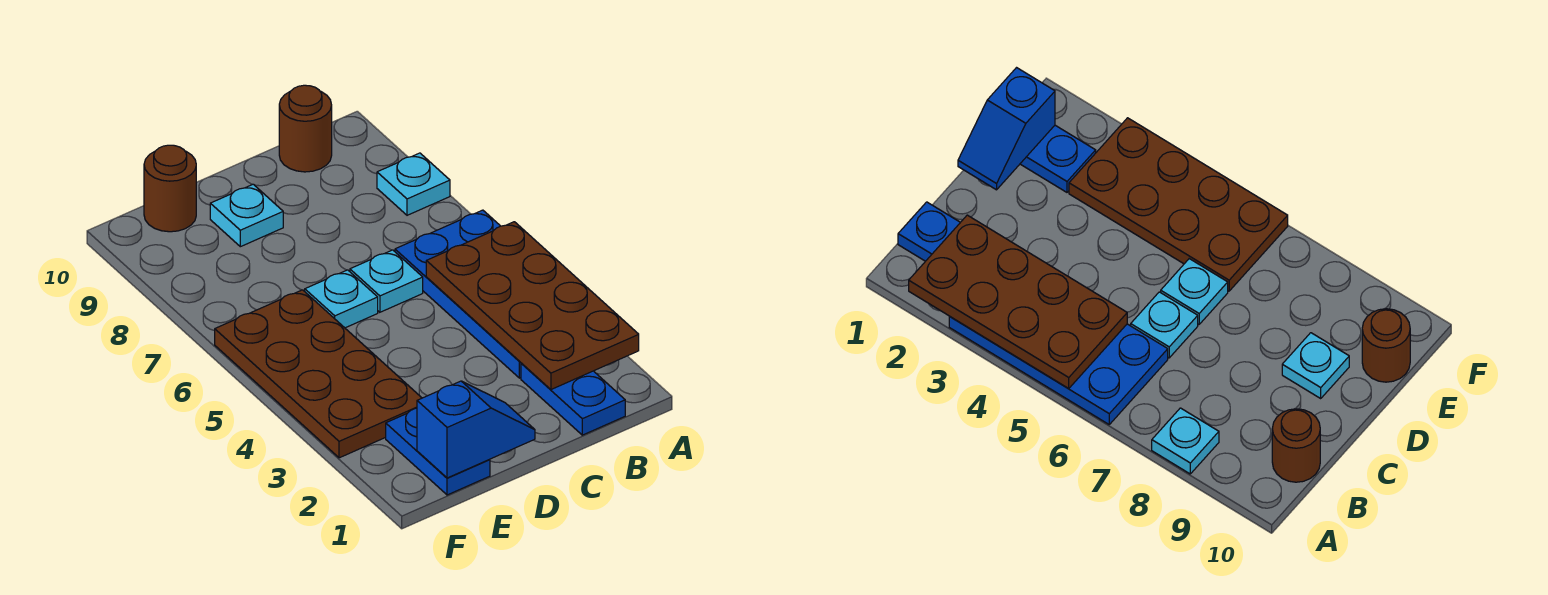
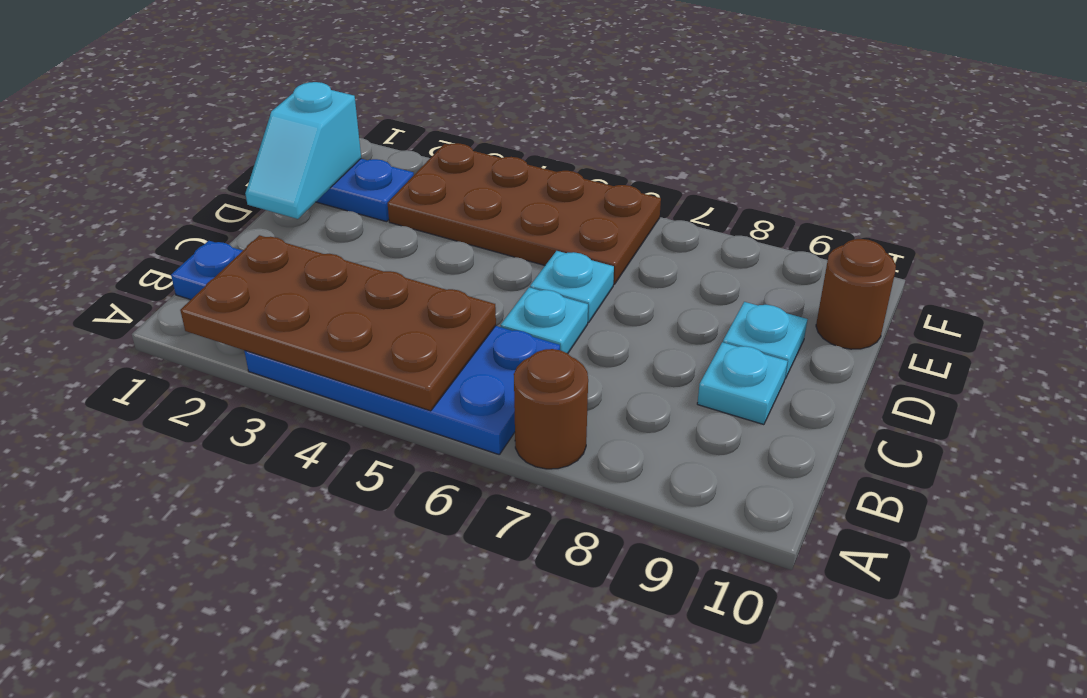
cyan plate A8 level 1 -> cyan plate C9 level 1
brown round brick B10 level 1 -> brown round brick A7 level 1
blue slope D1:E1 level 2 top E -> cyan slope D1:E1 level 2 top E

